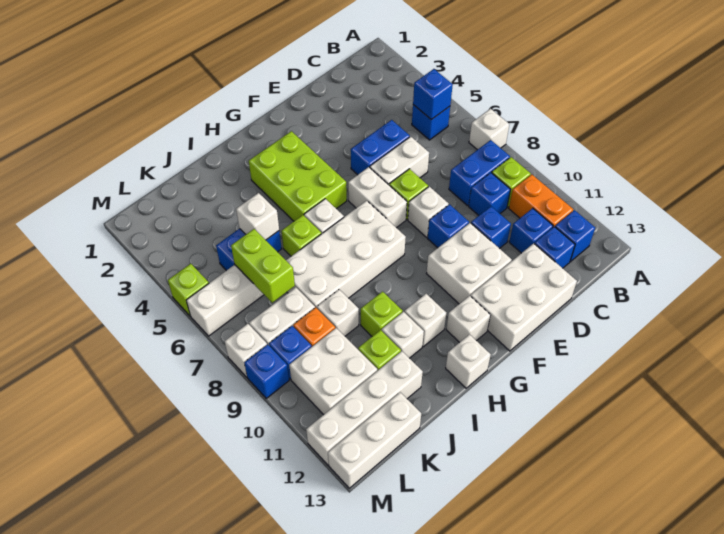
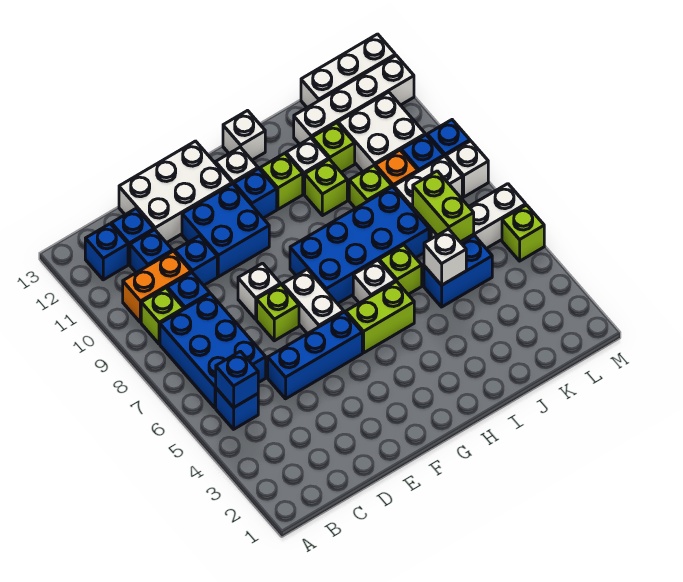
white brick A7 level 1 -> none
blue brick B8:C8 level 1 -> blue brick B6:C8 level 1
orange brick B10:B11 level 1 -> orange brick B10:C10 level 1
blue brick D5:E5 level 1 -> blue brick D5:F5 level 1
white brick D6:E6 level 1 -> none
blue brick E9 level 1 -> blue brick G11 level 1
white brick E10:F11 level 1 -> blue brick E10:F11 level 1
lime brick G3:H5 level 1 -> lime brick G5:H5 level 1
white brick G7:J8 level 1 -> blue brick G7:J8 level 1
white brick H11 level 1 -> lime brick H11 level 1
white brick J9 level 1 -> lime brick J9 level 1

